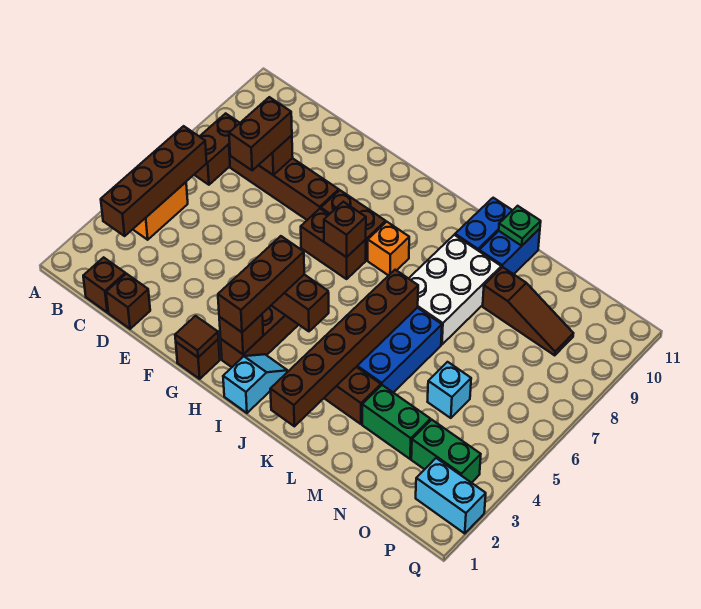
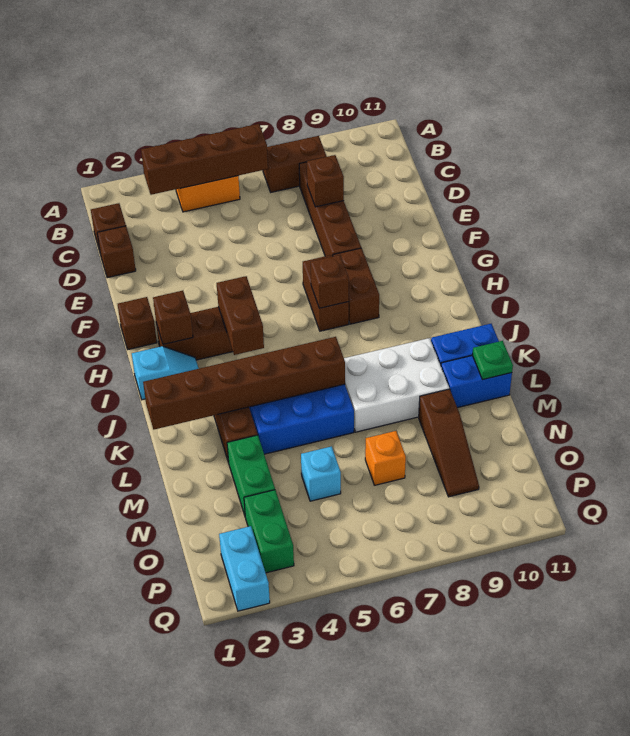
brown brick D7:D8 level 3 -> none
brown tile G1 level 2 -> none
brown brick H2:H4 level 3 -> none
orange brick I8 level 1 -> orange brick N7 level 1

